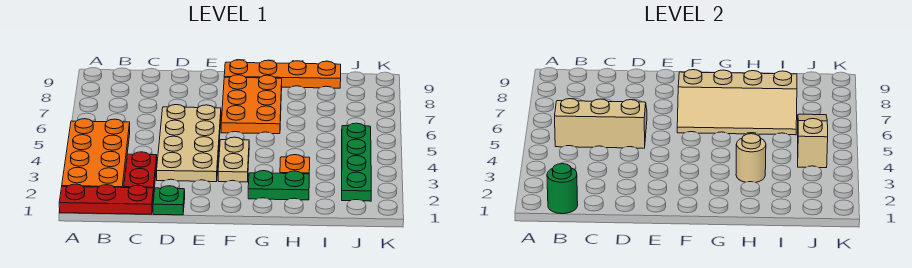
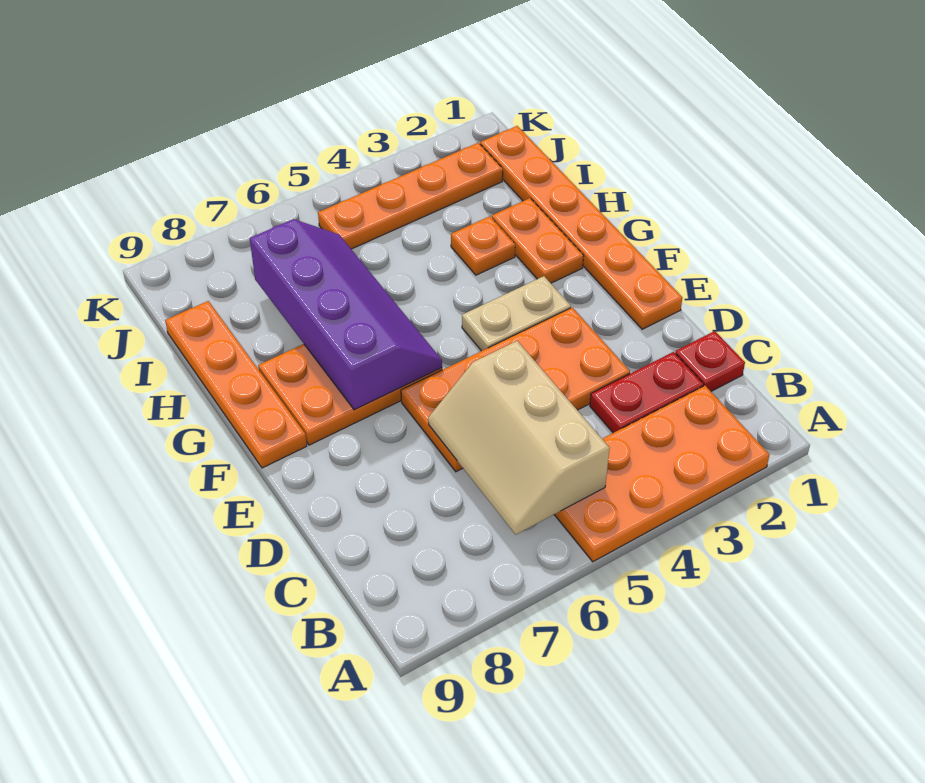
red plate A1:C1 level 1 -> red plate C1 level 1
green round brick B1 level 2 -> none
green plate D1 level 1 -> none
tan plate D3:E6 level 1 -> orange plate D3:E6 level 1
none -> orange plate E1:J1 level 1
tan slope F6:I7 level 2 top 7 -> purple slope F6:I7 level 2 top 7
green plate G2:H2 level 1 -> orange plate G2:H2 level 1
tan round brick H3 level 2 -> none
green plate J2:J5 level 1 -> orange plate J2:J5 level 1
tan slope J4:J6 level 2 top 4 -> none

